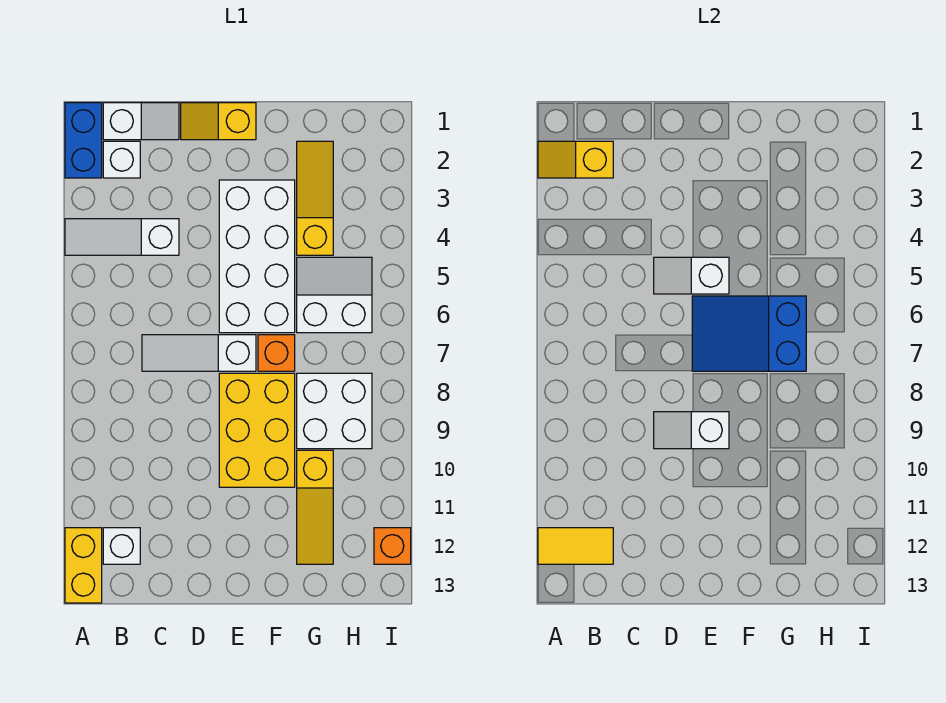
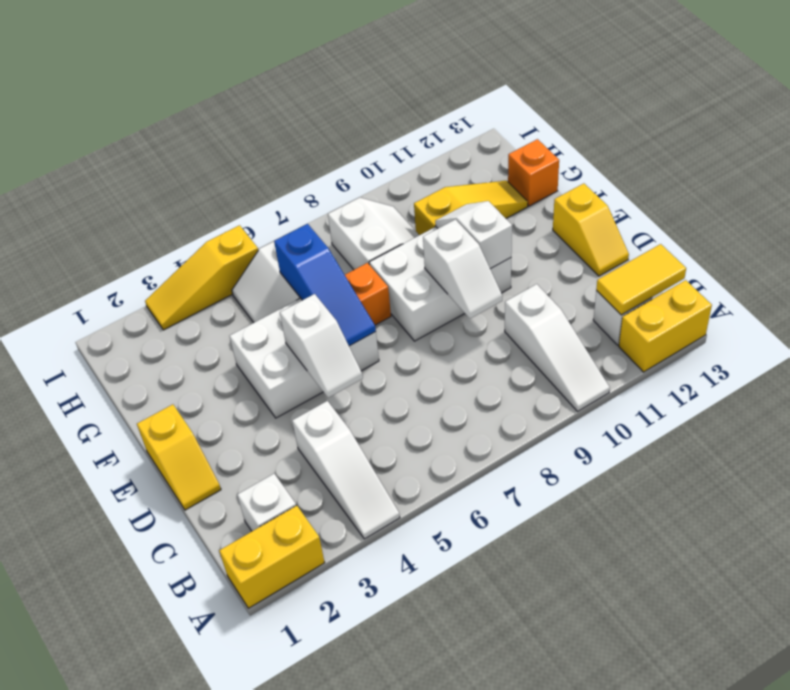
blue brick A1:A2 level 1 -> yellow brick A1:A2 level 1
yellow slope A2:B2 level 2 top B -> yellow slope D13:E13 level 1 top E
yellow tile A12:B12 level 2 -> yellow tile B12:B13 level 2
white slope B1:C1 level 1 top B -> white slope E10:F10 level 2 top E
white slope C7:E7 level 1 top E -> white slope A10:C10 level 1 top C
white brick E3:F6 level 1 -> white brick E4:F6 level 1
blue slope E6:G7 level 2 top G -> blue slope E6:G6 level 2 top G
yellow brick E8:F10 level 1 -> white brick E8:F10 level 1
yellow slope G2:G4 level 1 top 4 -> yellow slope I3:I5 level 1 top 5
white brick G8:H9 level 1 -> white slope G8:H9 level 1 top 8
orange brick I12 level 1 -> orange brick G13 level 1

